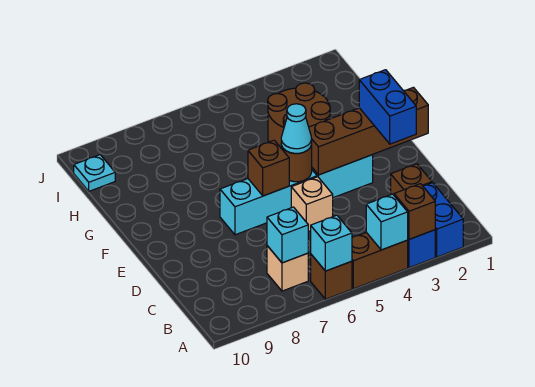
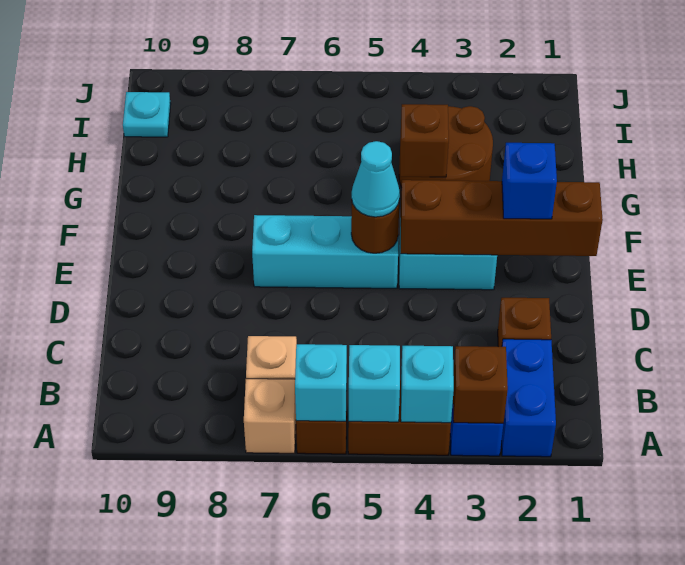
cyan brick B7 level 2 -> cyan brick A5 level 2
blue brick D2:E2 level 3 -> blue brick E2 level 3
tan brick D5 level 1 -> tan brick A7 level 1
brown brick E6 level 2 -> brown brick G4 level 2

